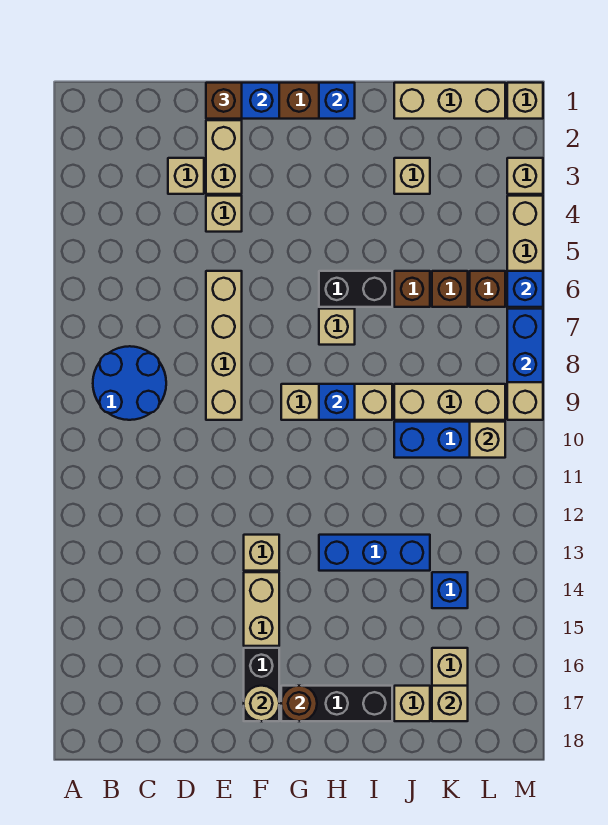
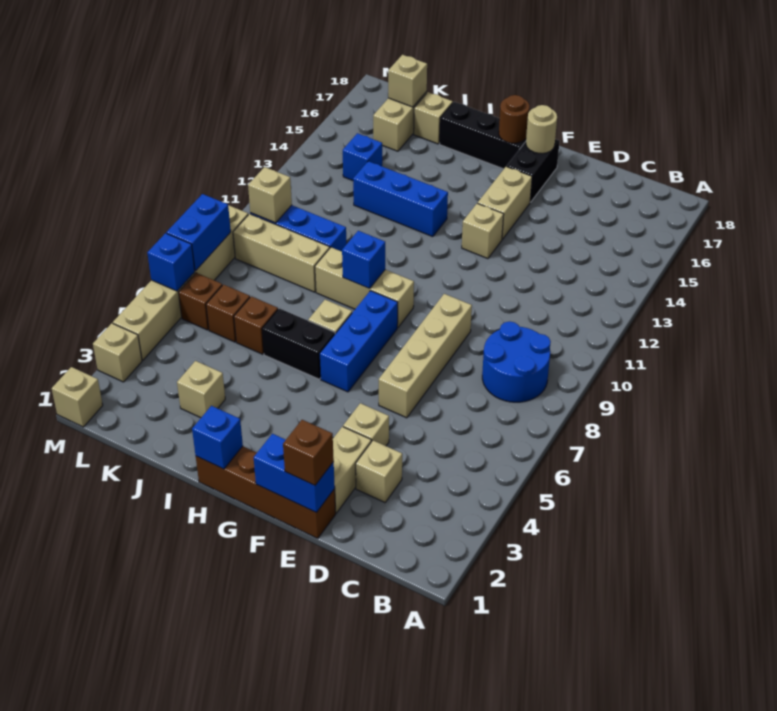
none -> blue brick G6:G8 level 1
tan brick J1:L1 level 1 -> none

